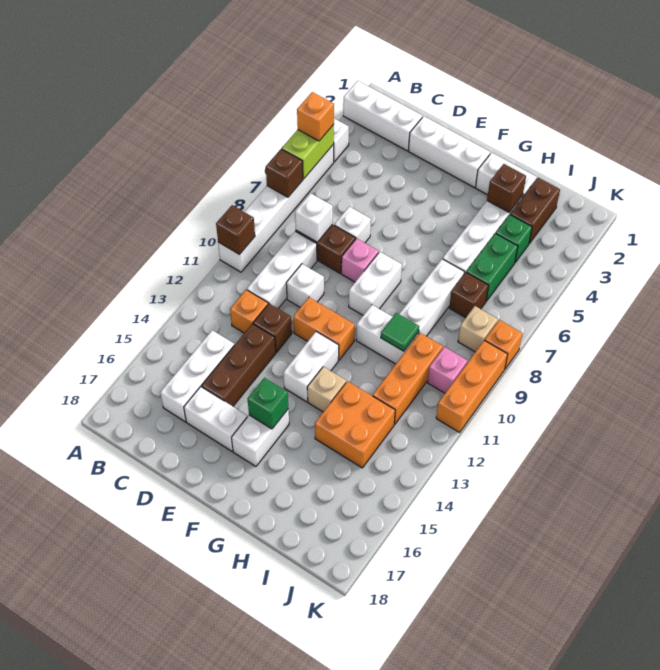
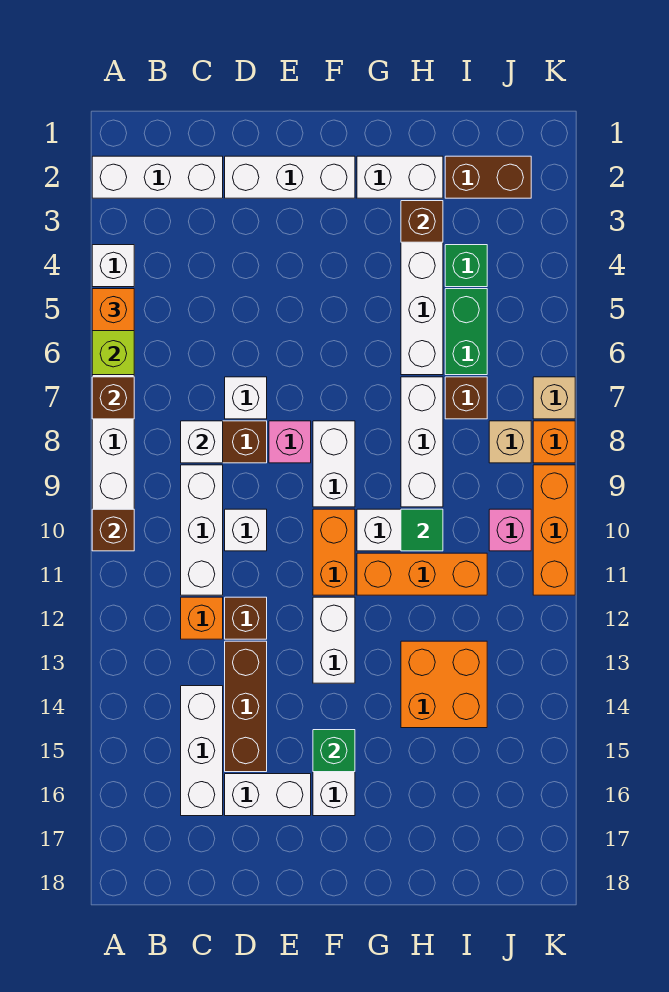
orange brick E11:F11 level 1 -> orange brick F10:F11 level 1
tan brick G13 level 1 -> tan brick K7 level 1
brown brick I2:I3 level 1 -> brown brick I2:J2 level 1
orange brick I10:I12 level 1 -> orange brick G11:I11 level 1

